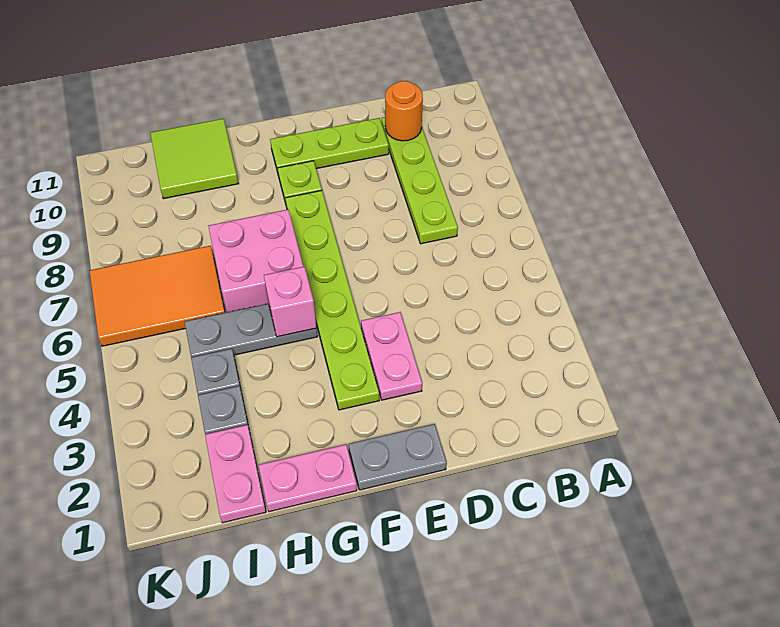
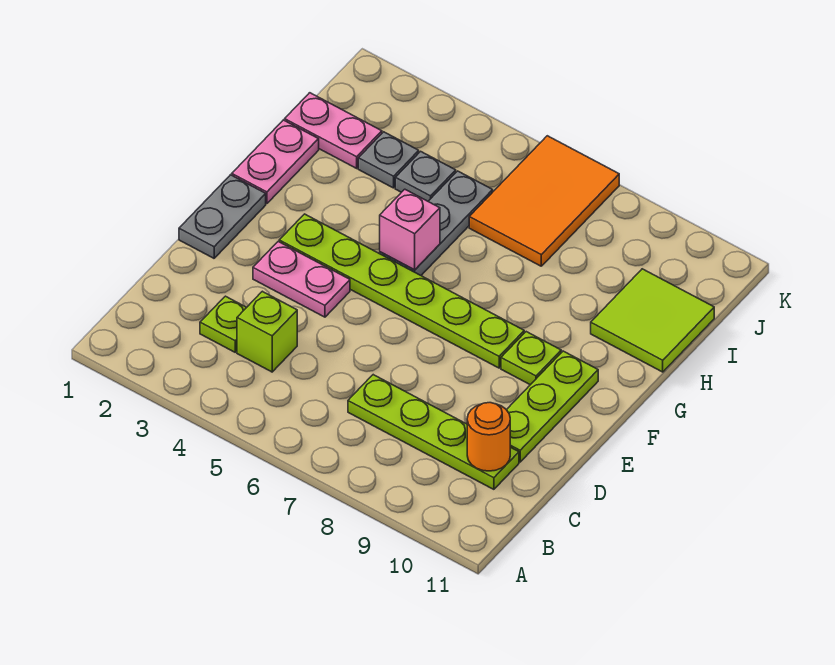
none -> lime plate C3 level 1
none -> lime brick C4 level 1
pink brick G6:H7 level 1 -> none

